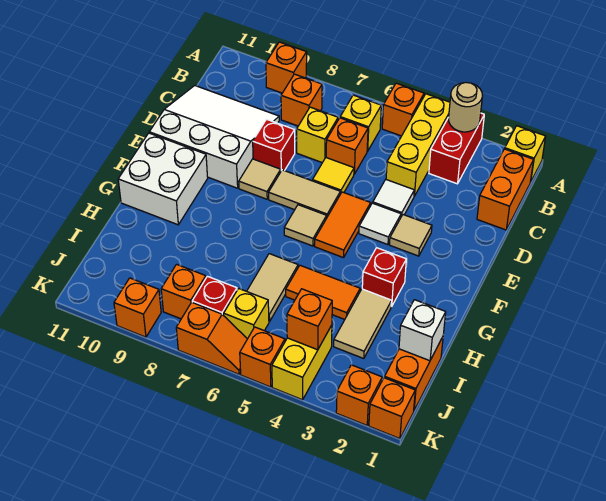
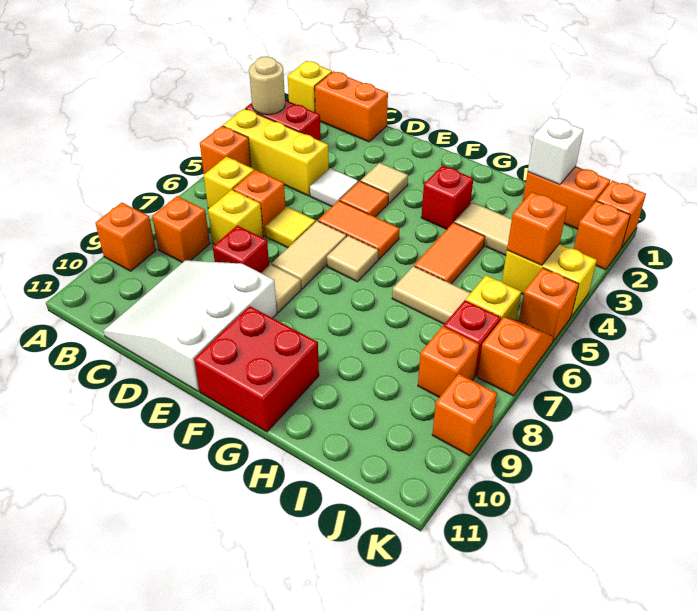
white tile E4 level 1 -> orange tile E4 level 1
white brick F10:G11 level 1 -> red brick F10:G11 level 1

